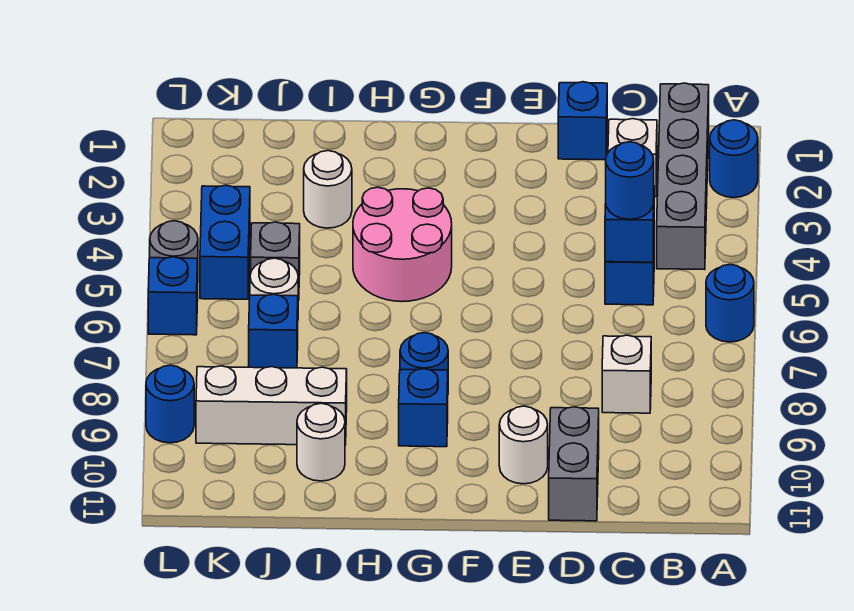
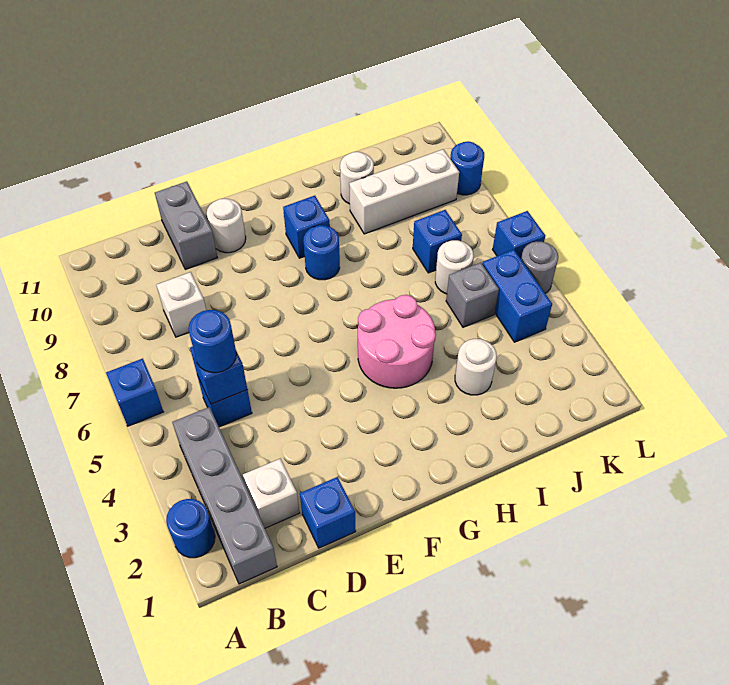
blue round brick A6 level 1 -> blue brick A6 level 1

